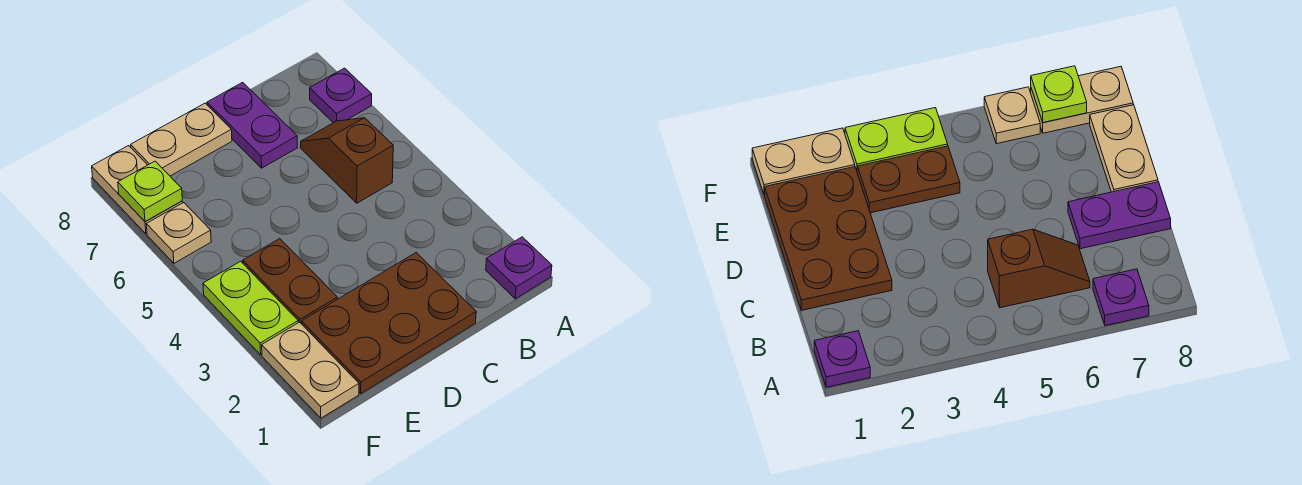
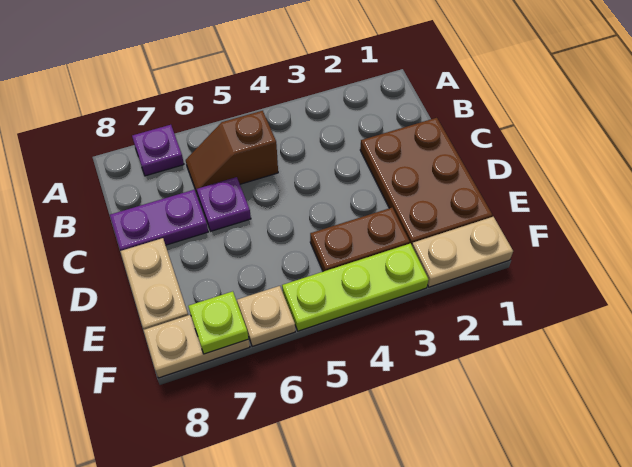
purple plate A1 level 1 -> purple plate C6 level 1
lime plate F3:F4 level 1 -> lime plate F3:F5 level 1

